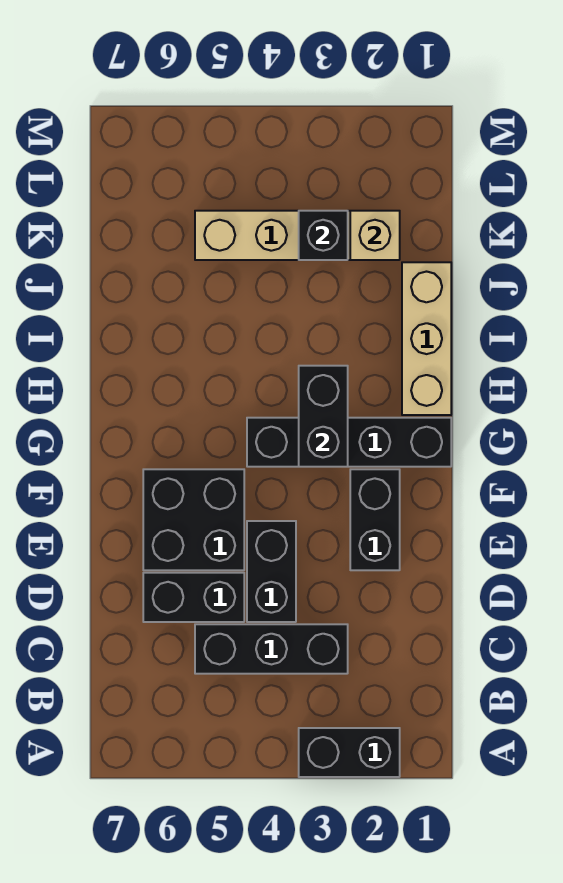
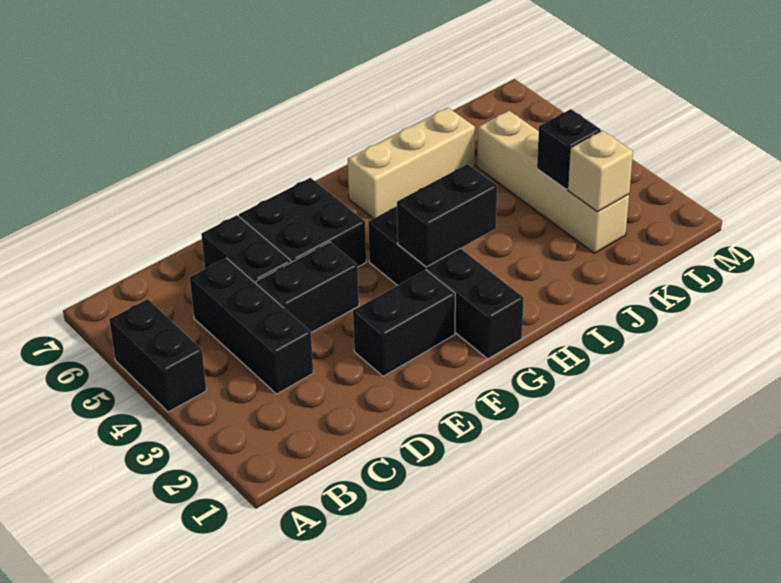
black brick A2:A3 level 1 -> black brick A4:A5 level 1
tan brick H1:J1 level 1 -> tan brick H6:J6 level 1

